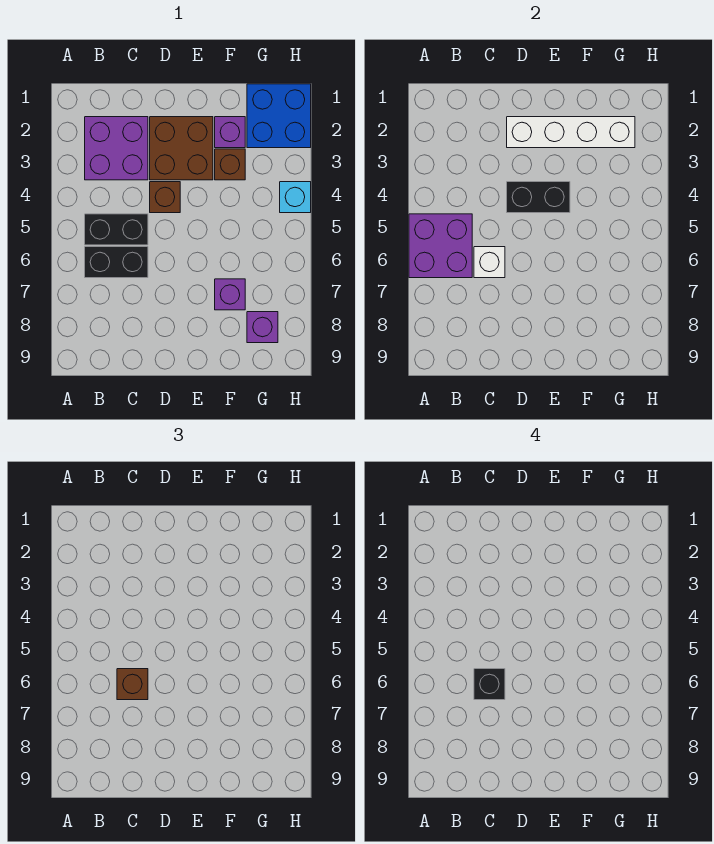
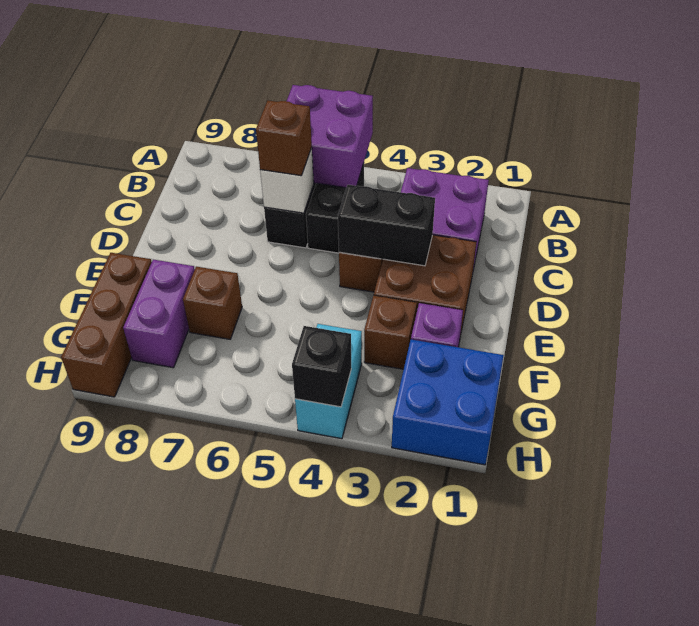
black brick C6 level 4 -> black brick H4 level 2
white brick D2:G2 level 2 -> none
black brick D4:E4 level 2 -> black brick D3:D4 level 2
purple brick F7 level 1 -> brown brick F7 level 1
none -> brown brick F9:H9 level 1
purple brick G8 level 1 -> purple brick F8:G8 level 1
cyan brick H4 level 1 -> cyan brick G4:H4 level 1

